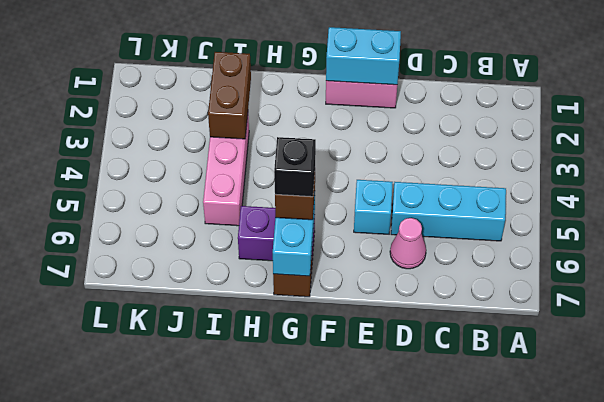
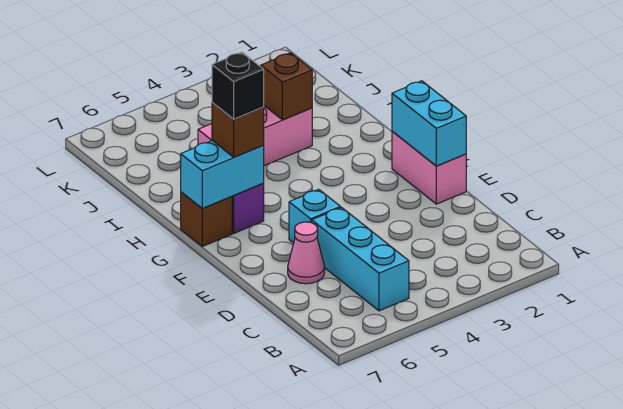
brown brick I2:I3 level 2 -> brown brick I3 level 2

